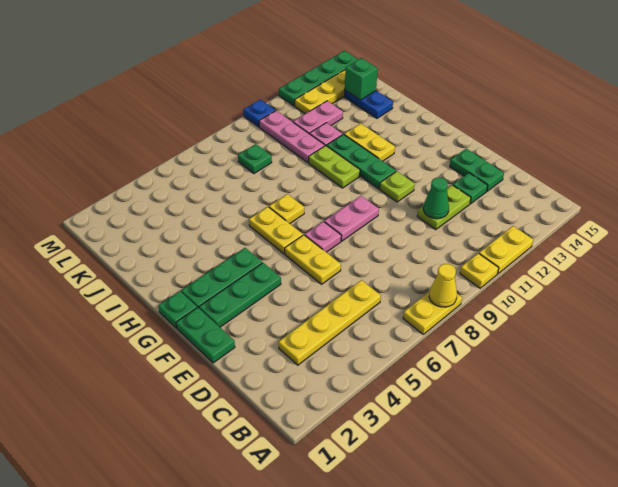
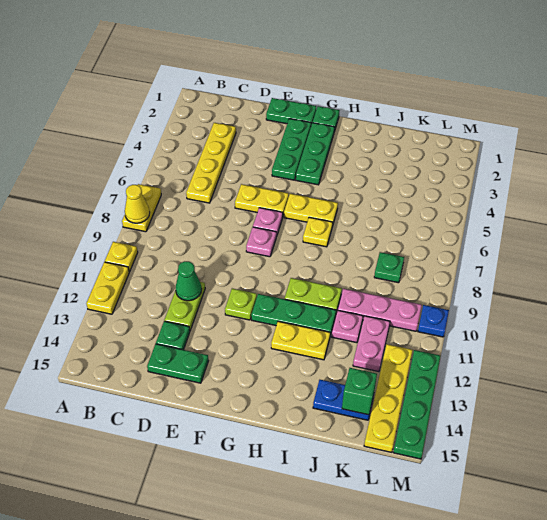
pink plate F8:F9 level 1 -> pink plate F8 level 1

